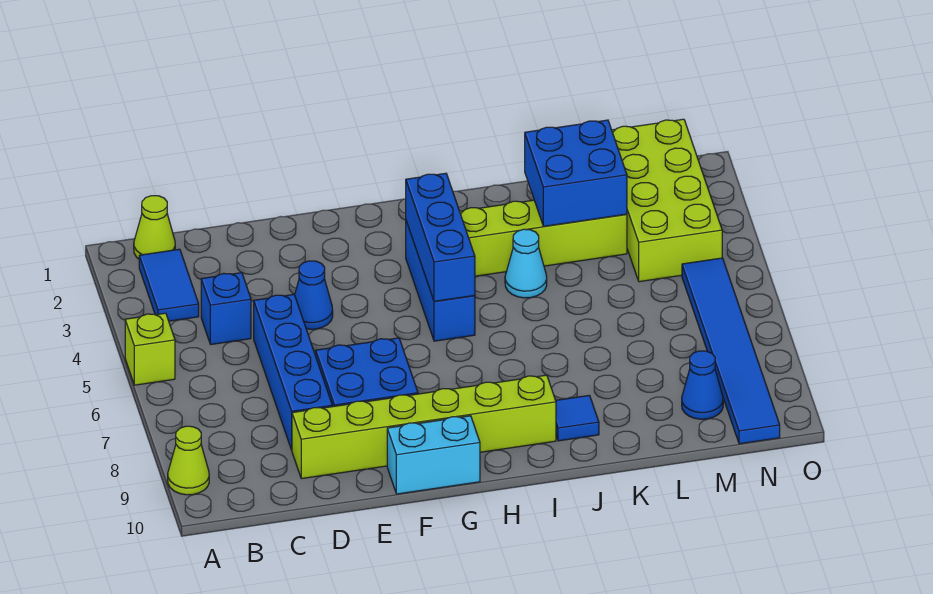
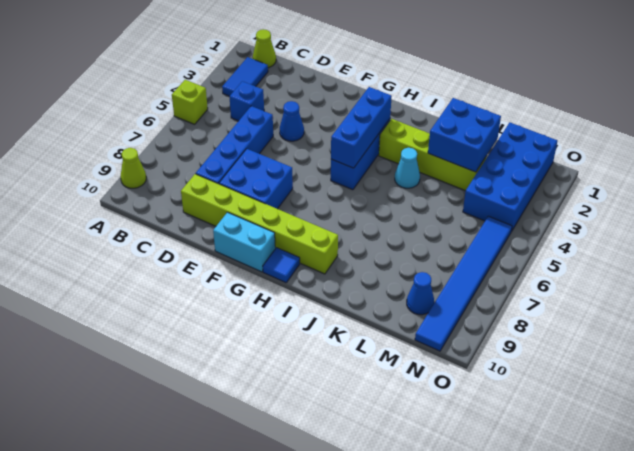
blue tile J9 level 1 -> blue tile H10 level 1
lime brick M1:N4 level 1 -> blue brick M1:N4 level 1

